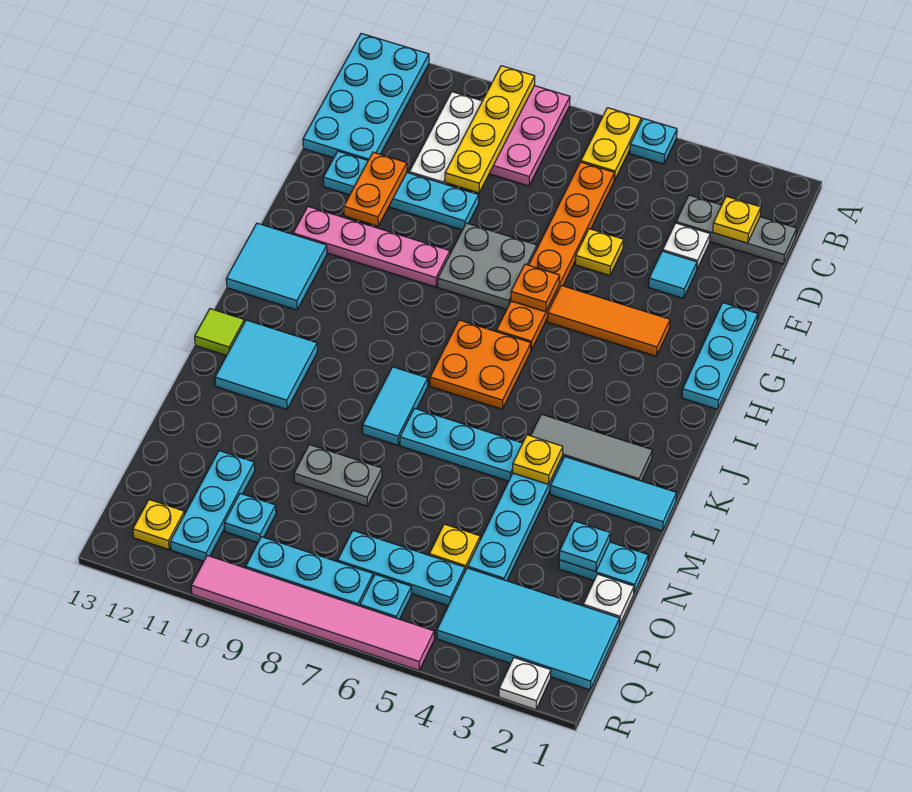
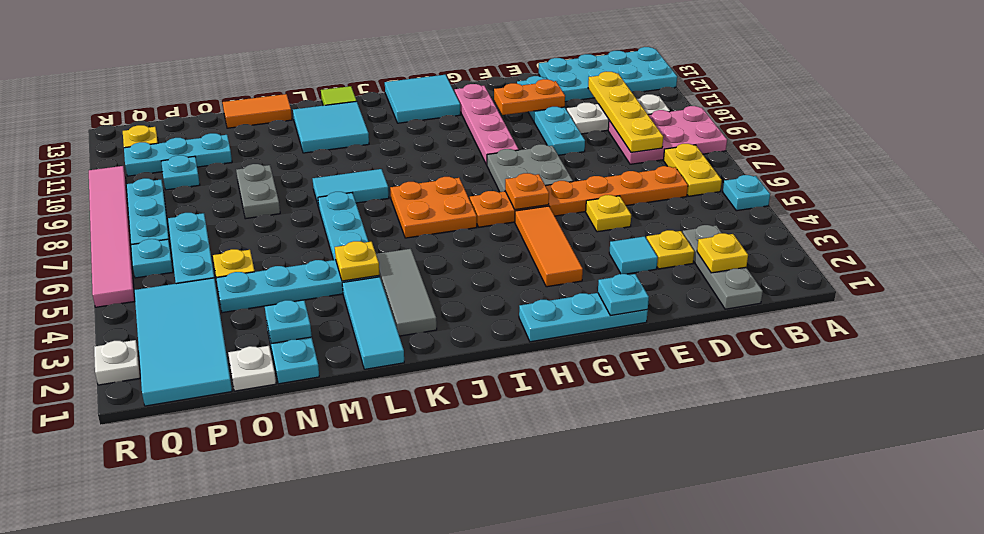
yellow plate A6:B6 level 1 -> yellow plate B6:B7 level 1
yellow plate A9:D9 level 2 -> yellow plate C8:C11 level 2
white plate D3 level 1 -> yellow plate D3 level 1
none -> cyan plate F1 level 2
none -> orange tile M13:N13 level 1

